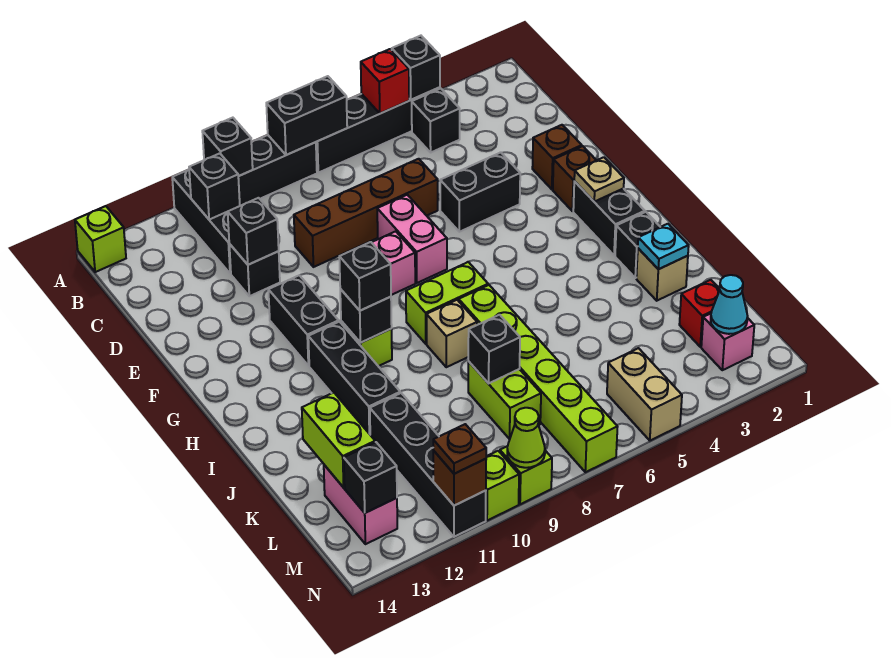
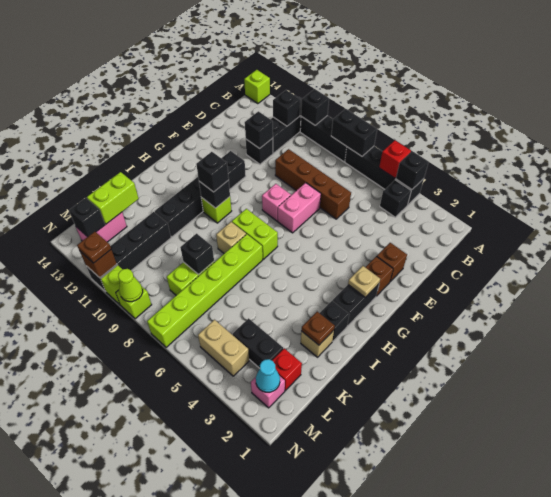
black brick E4:E5 level 1 -> black brick L3:L4 level 1
cyan plate J2 level 2 -> brown plate J2 level 2
tan brick M5:N5 level 1 -> tan brick M4:M5 level 1

